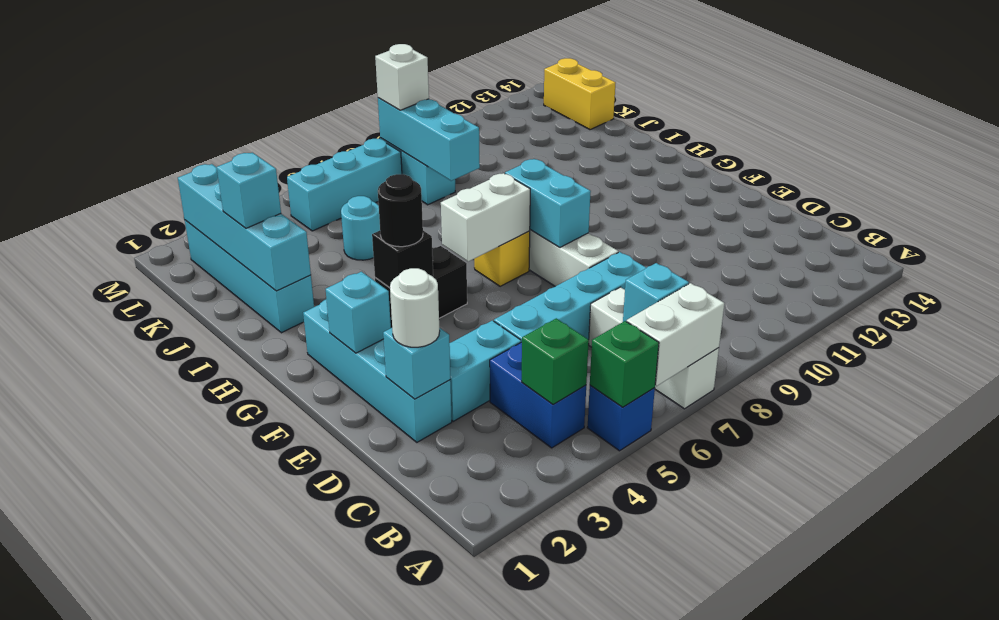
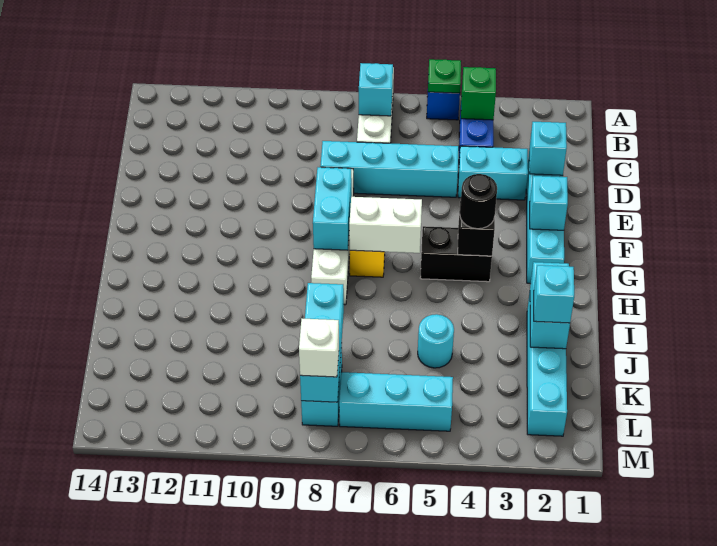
green brick A5 level 2 -> green plate A5 level 2
white brick A6:A7 level 2 -> none
white round brick D2 level 3 -> none
cyan brick I2:L2 level 2 -> cyan brick I2:J2 level 2
yellow brick K14:L14 level 1 -> none

